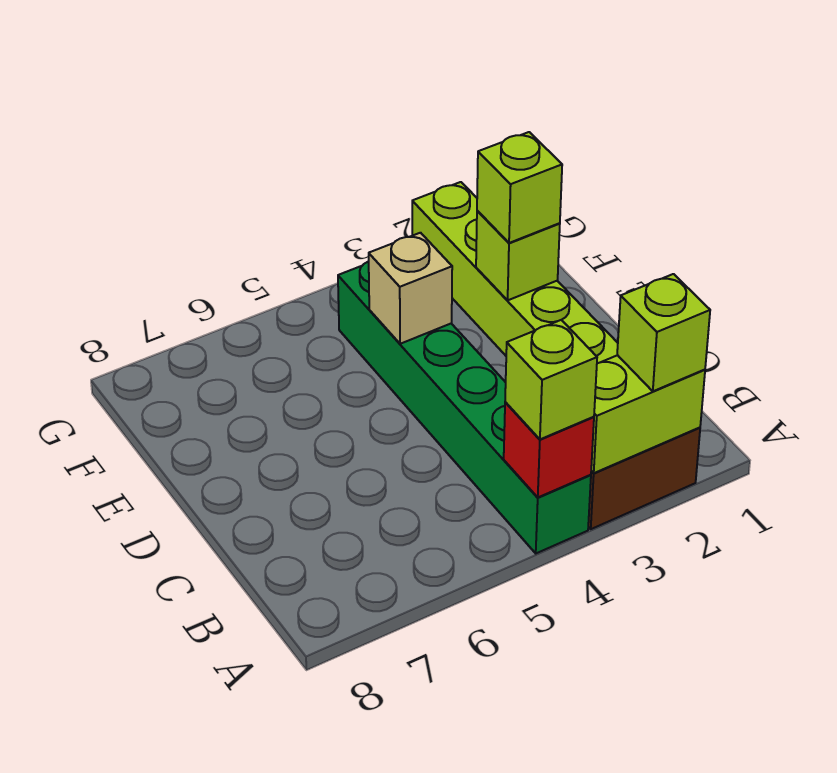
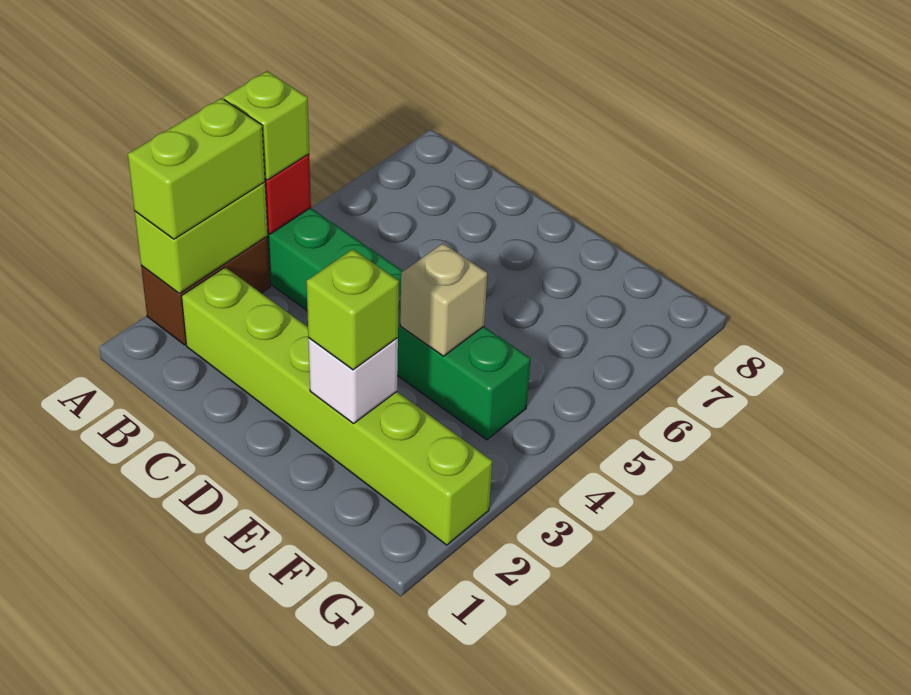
lime brick A2 level 3 -> lime brick A2:A3 level 3
lime brick E2 level 2 -> white brick E2 level 2

